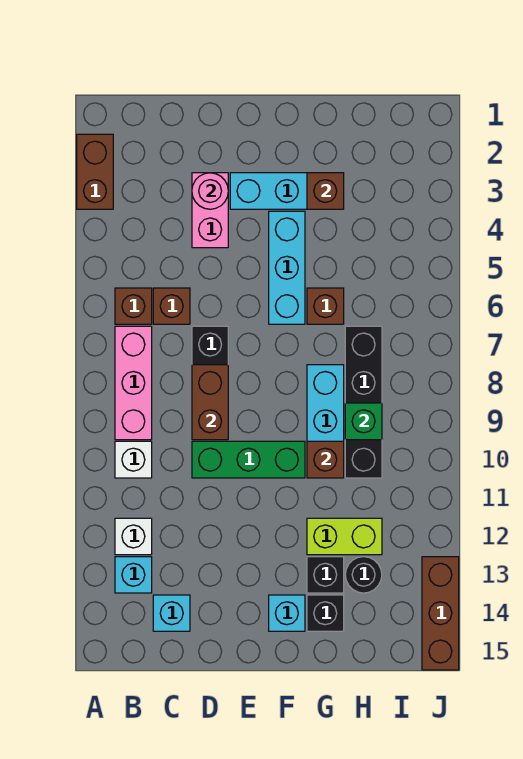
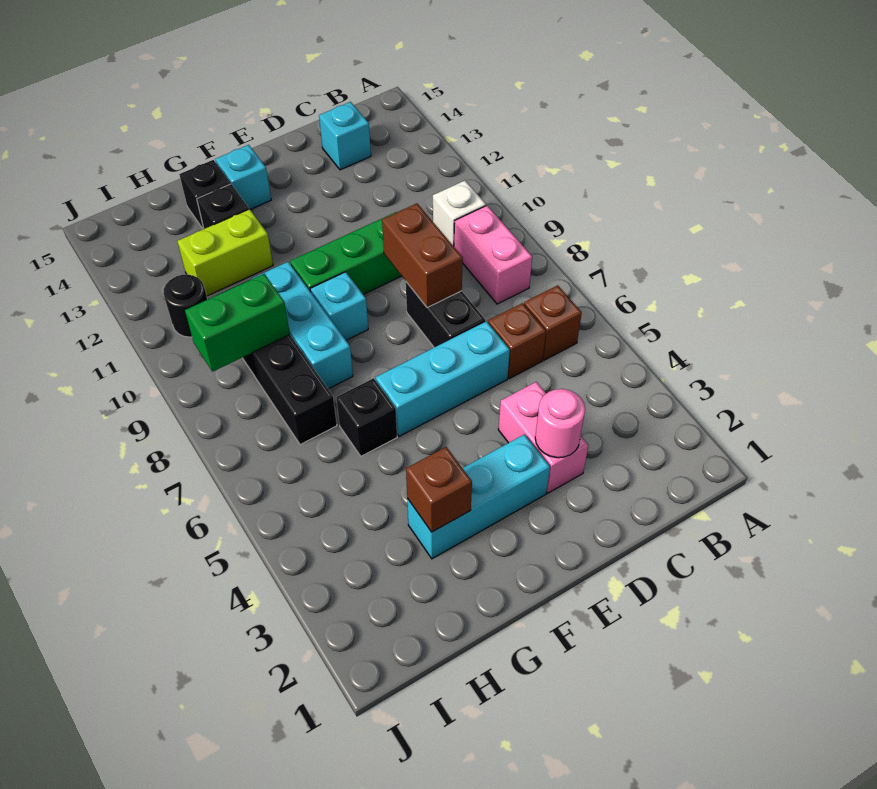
brown brick A2:A3 level 1 -> none
pink brick B7:B9 level 1 -> pink brick B8:B9 level 1
white brick B12 level 1 -> none
cyan brick B13 level 1 -> cyan brick F9 level 1
cyan brick F4:F6 level 1 -> cyan brick D6:F6 level 1
brown brick G6 level 1 -> black brick G6 level 1
brown brick G10 level 2 -> none
green brick H9 level 2 -> green brick H9:I9 level 2
black round brick H13 level 1 -> black round brick I11 level 1
brown brick J13:J15 level 1 -> none

